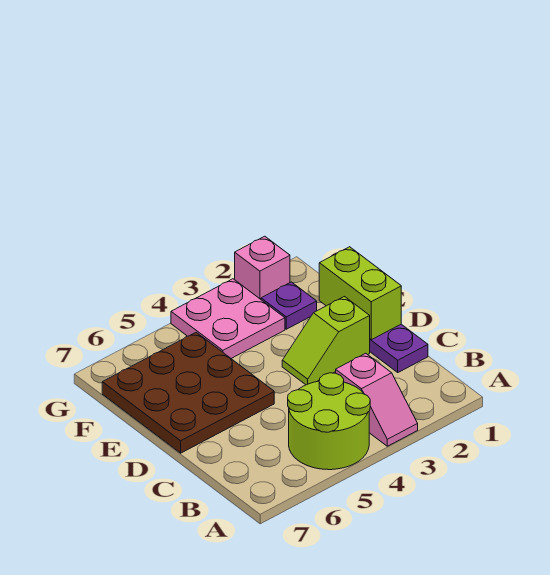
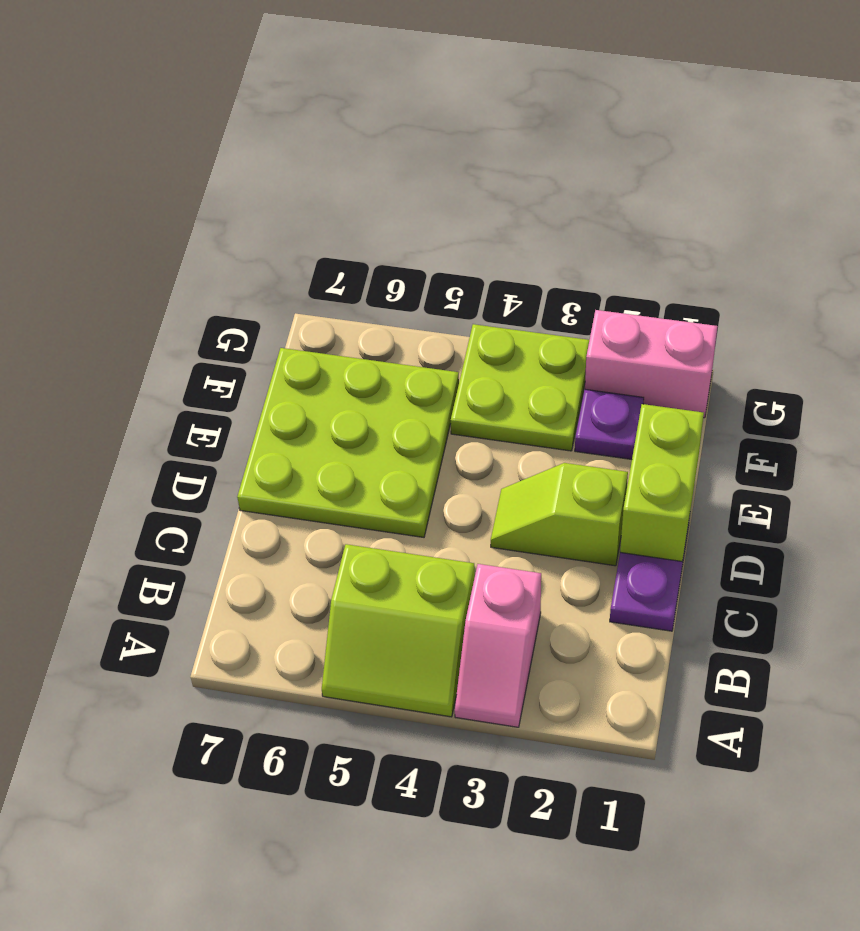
lime round brick A4:B5 level 1 -> lime slope A4:B5 level 1 top B
brown plate D5:F7 level 1 -> lime plate D5:F7 level 1
pink plate F3:G4 level 1 -> lime plate F3:G4 level 1
pink brick G2 level 1 -> pink brick G1:G2 level 1

